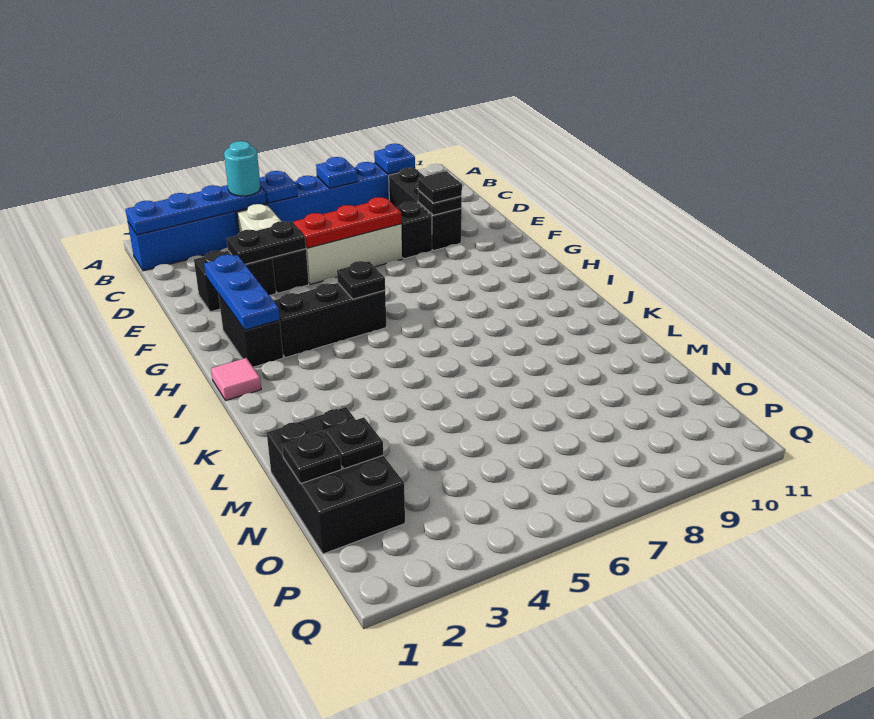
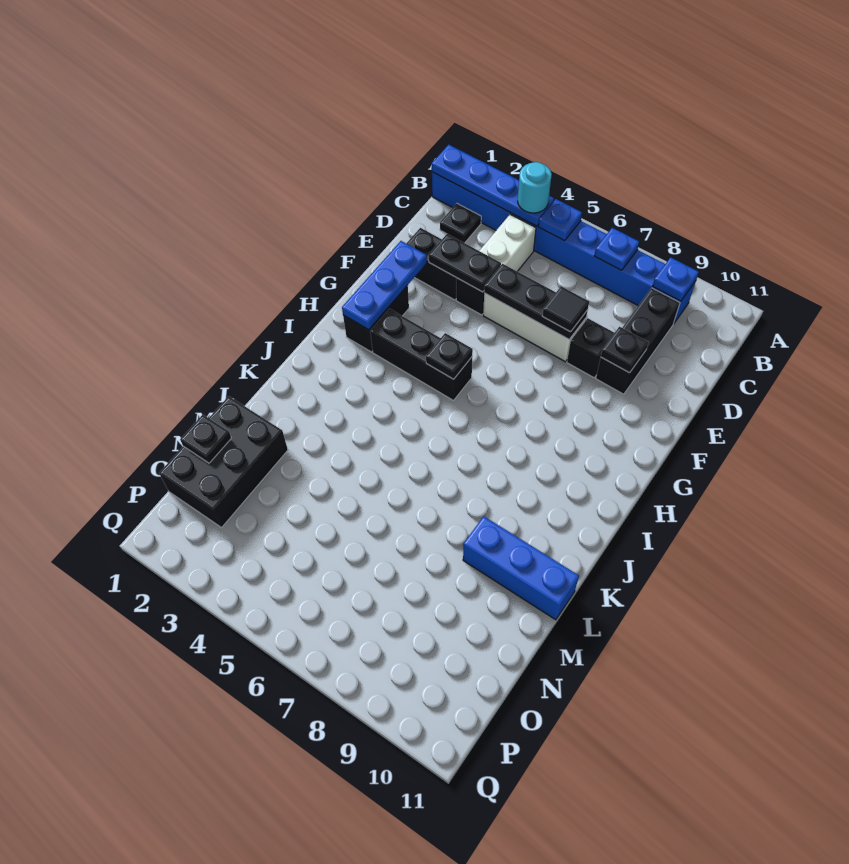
red plate E5:E7 level 2 -> black plate E5:E7 level 2
black tile E9 level 3 -> black tile E7 level 3
pink tile I1 level 1 -> none
none -> blue brick L9:L11 level 1
black plate N2 level 2 -> black plate C2 level 1

